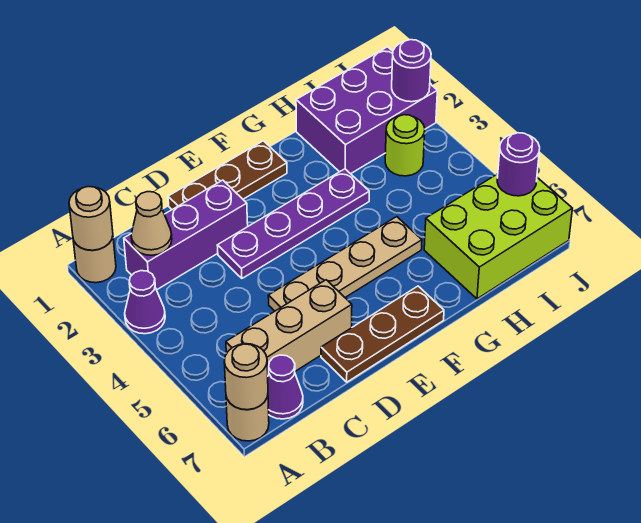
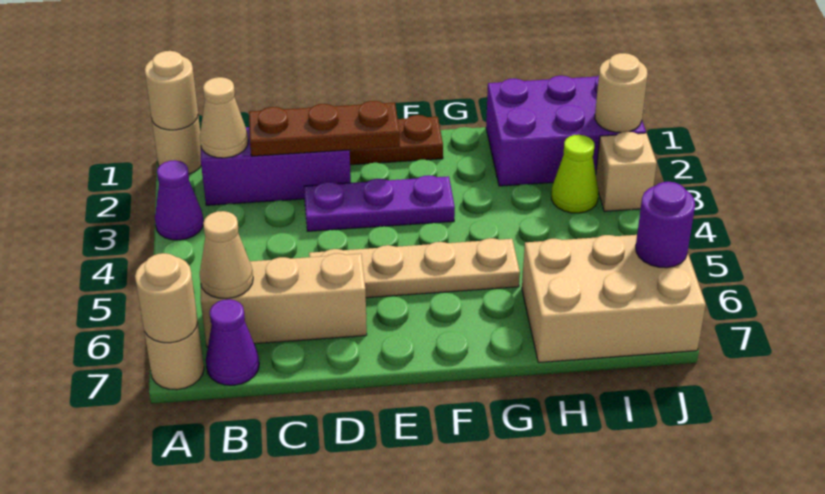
none -> tan cone B6 level 2
purple plate D3:G3 level 1 -> purple plate D3:F3 level 1
brown plate D7:F7 level 1 -> brown plate C2:E2 level 2
lime brick H6:J7 level 1 -> tan brick H6:J7 level 1
lime round brick I3 level 1 -> lime cone I3 level 1
purple round brick J2 level 2 -> tan round brick J2 level 2
none -> tan brick J3 level 1

